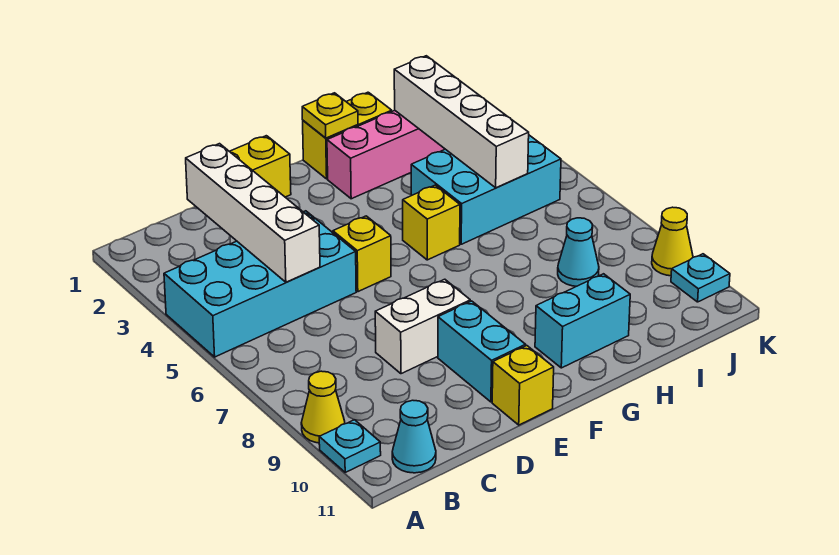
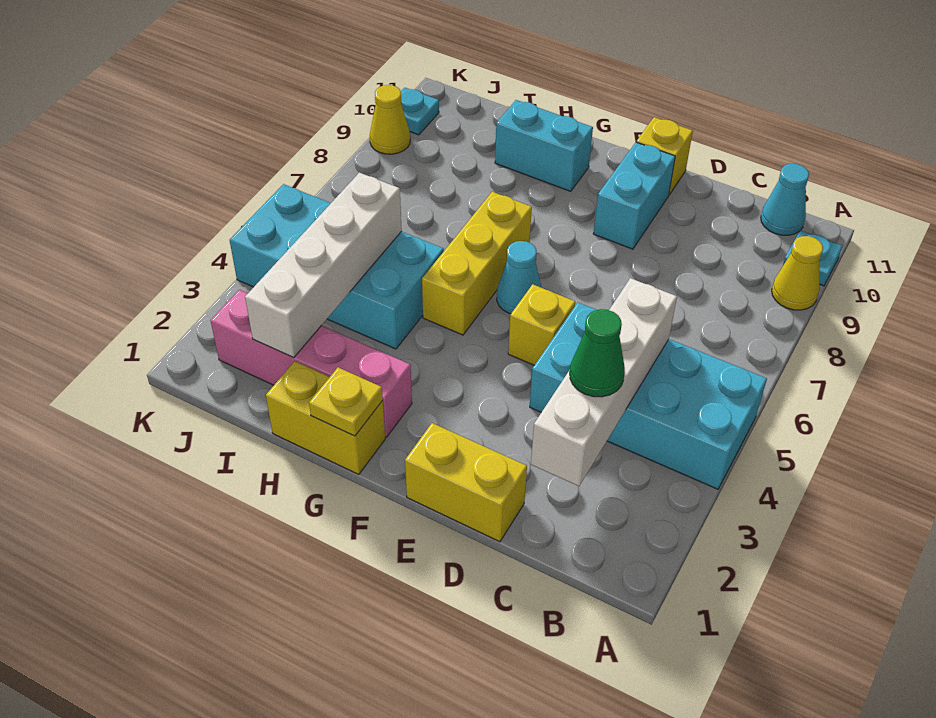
none -> green cone C3 level 3
white brick D8:E8 level 1 -> none
yellow brick G5 level 1 -> yellow brick G5:G7 level 1
cyan brick H4:J5 level 1 -> cyan brick H4:K5 level 1
cyan cone I8 level 1 -> cyan cone F6 level 1

